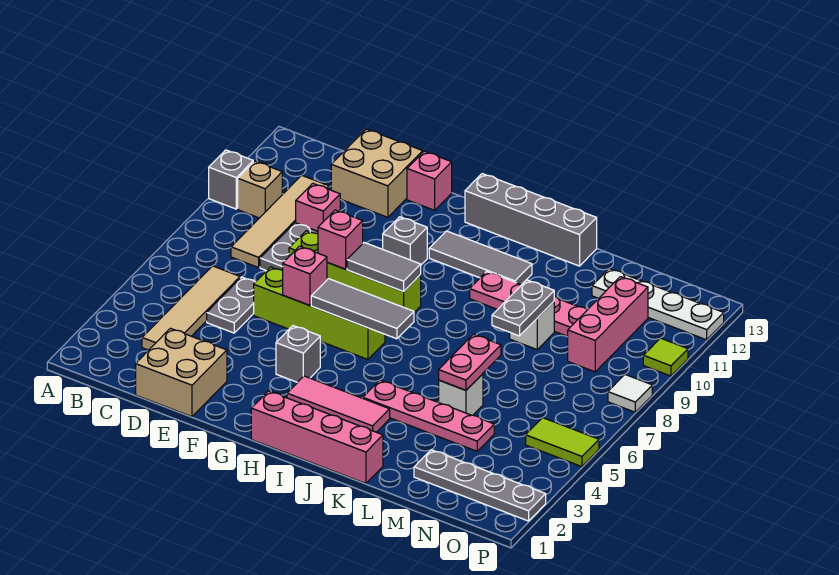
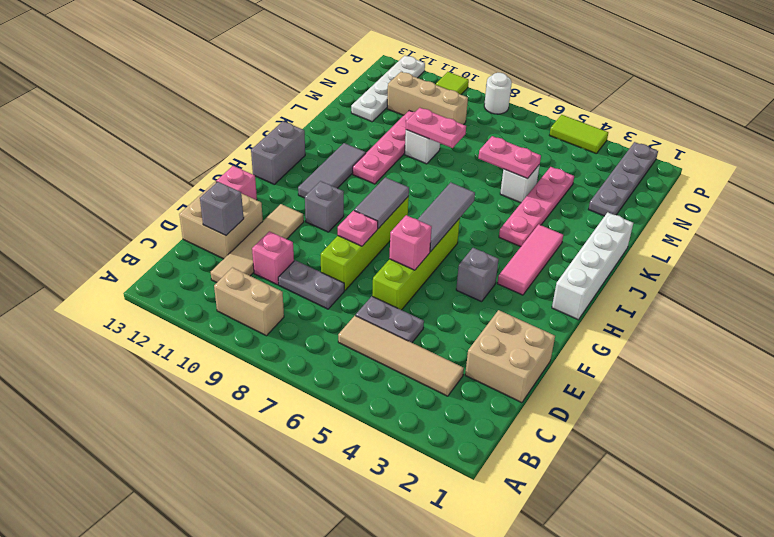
grey brick A10 level 1 -> grey brick D12 level 2
tan brick B10 level 1 -> tan brick B9:B10 level 1
tan tile C8:C11 level 1 -> tan tile C11:F11 level 1
pink brick F8 level 2 -> pink plate F8 level 2
pink brick H1:K1 level 1 -> white brick H1:K1 level 1
grey brick H13:K13 level 1 -> grey brick H13:I13 level 1
grey plate L8:L9 level 2 -> pink plate L8:L9 level 2
pink brick N9:N11 level 1 -> tan brick N9:N11 level 1
lime tile O5:P5 level 1 -> lime tile P4:P5 level 1
white tile P8 level 1 -> white round brick P8 level 1

